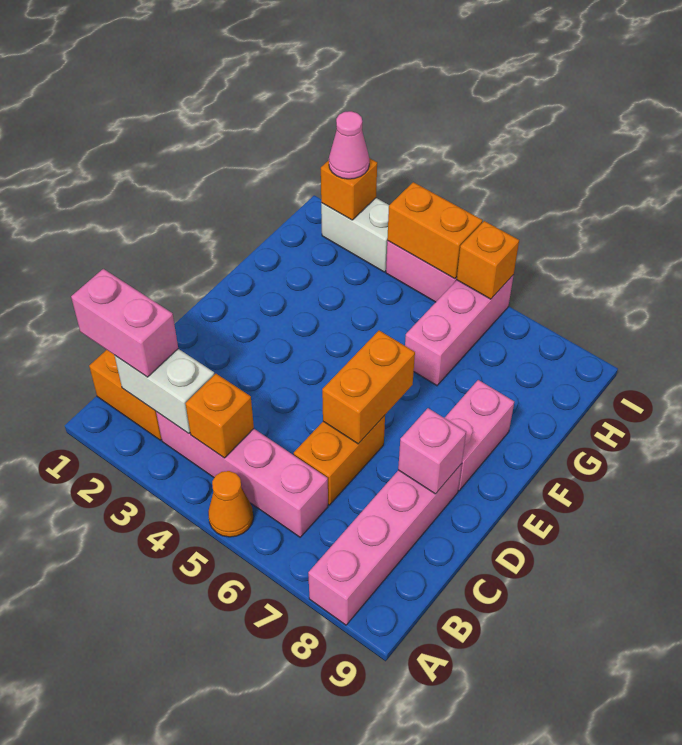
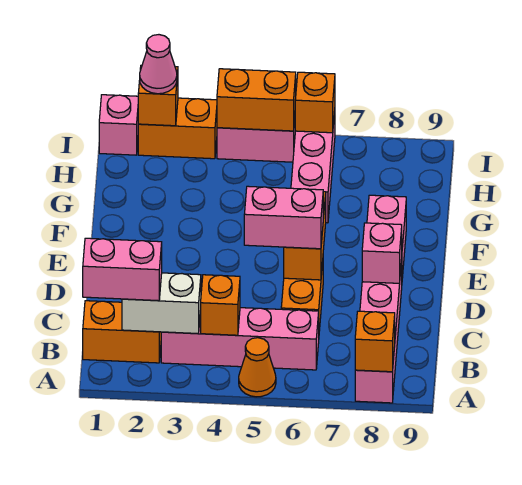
none -> orange brick A8 level 2
none -> pink brick D5:D6 level 3
none -> pink brick I1 level 1
white brick I2:I3 level 1 -> orange brick I2:I3 level 1

